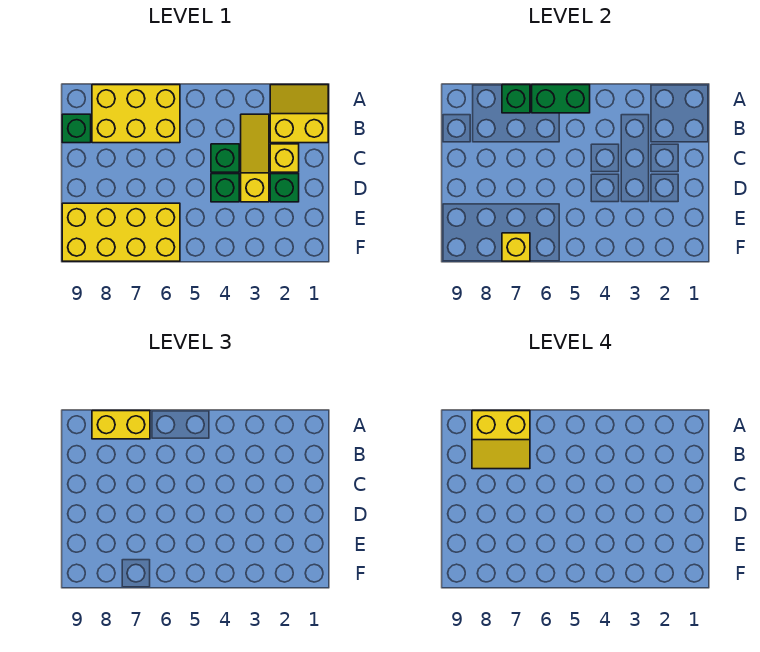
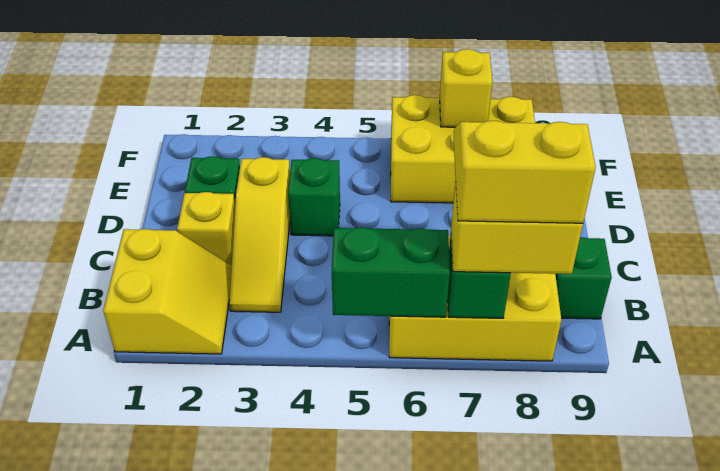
yellow slope A1:B2 level 1 top B -> yellow slope A1:B2 level 1 top 1
green brick C4 level 1 -> none
yellow brick E6:F9 level 1 -> yellow brick E6:F8 level 1

